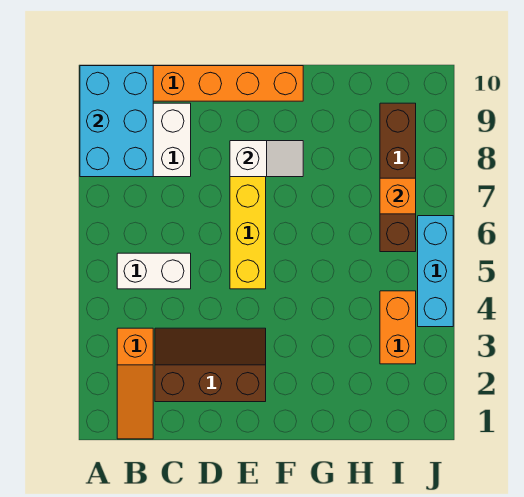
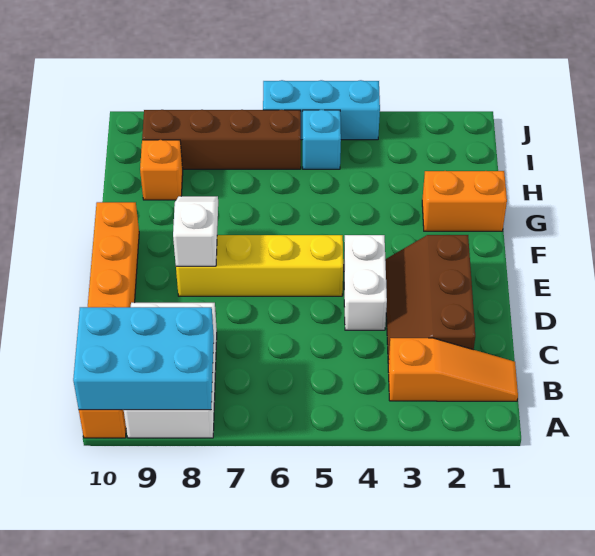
white brick B5:C5 level 1 -> white brick D4:E4 level 1
orange brick I3:I4 level 1 -> orange brick G1:G2 level 1
none -> cyan brick I5 level 1
orange brick I7 level 2 -> orange brick H9 level 1

